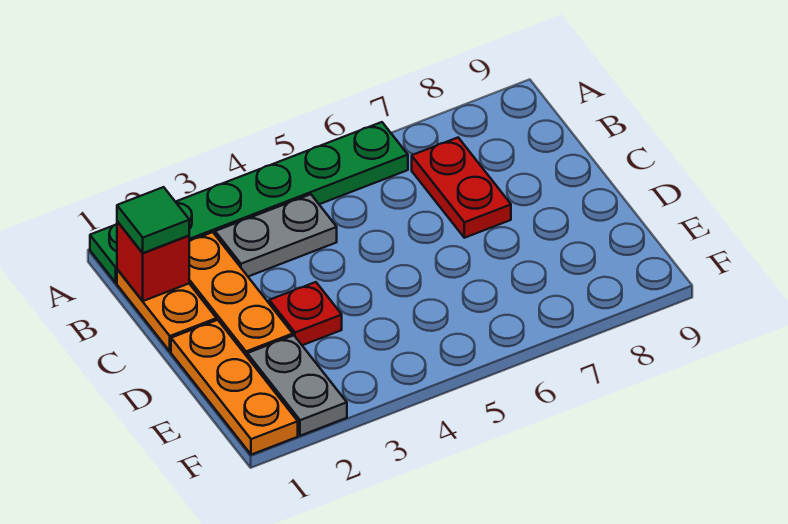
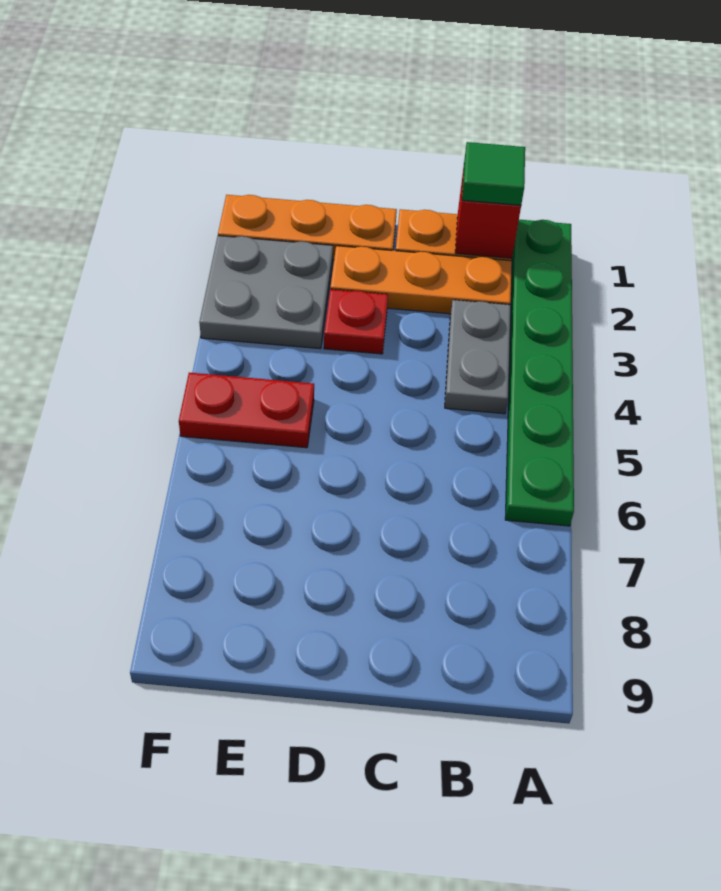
red plate B7:C7 level 1 -> red plate E5:F5 level 1
grey plate E2:F2 level 1 -> grey plate E2:F3 level 1

